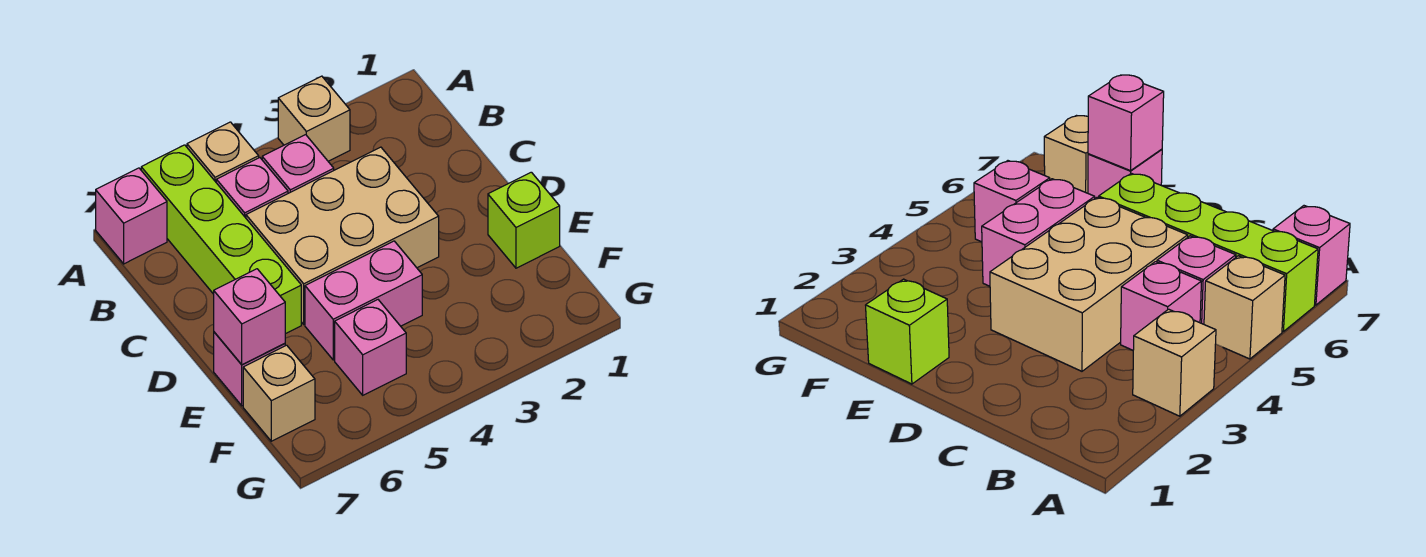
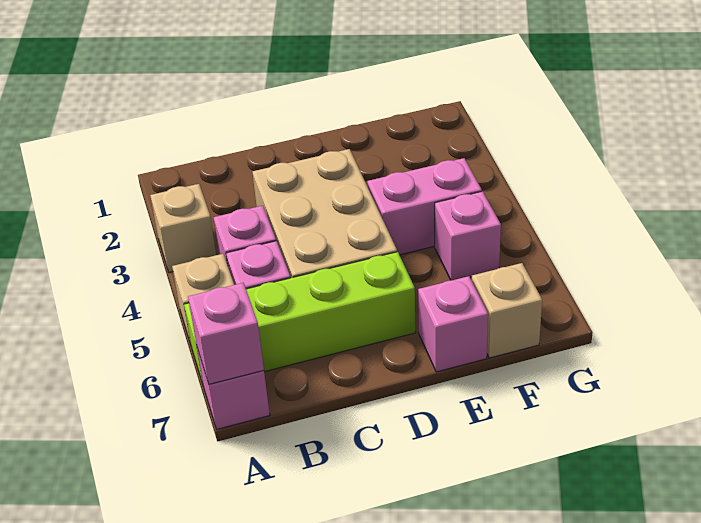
lime brick E1 level 1 -> none
pink brick E4:E5 level 1 -> pink brick E4:F4 level 1
pink brick E7 level 2 -> pink brick A7 level 2

